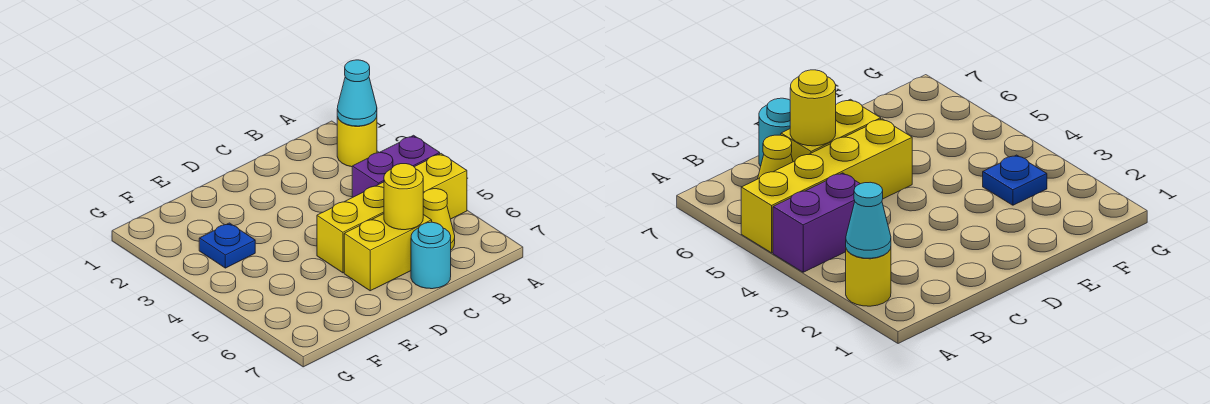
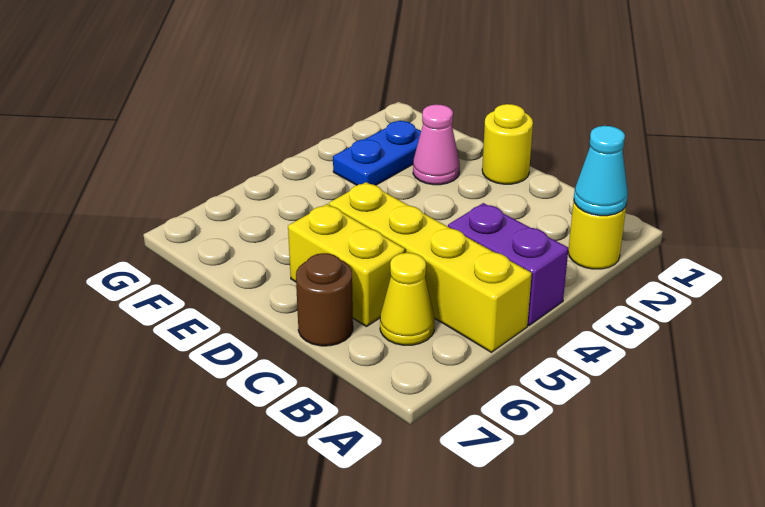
yellow round brick C6 level 2 -> yellow round brick D1 level 1
cyan round brick C7 level 1 -> brown round brick C7 level 1
none -> pink cone E2 level 1
blue plate F3 level 1 -> blue plate F2:F3 level 1

